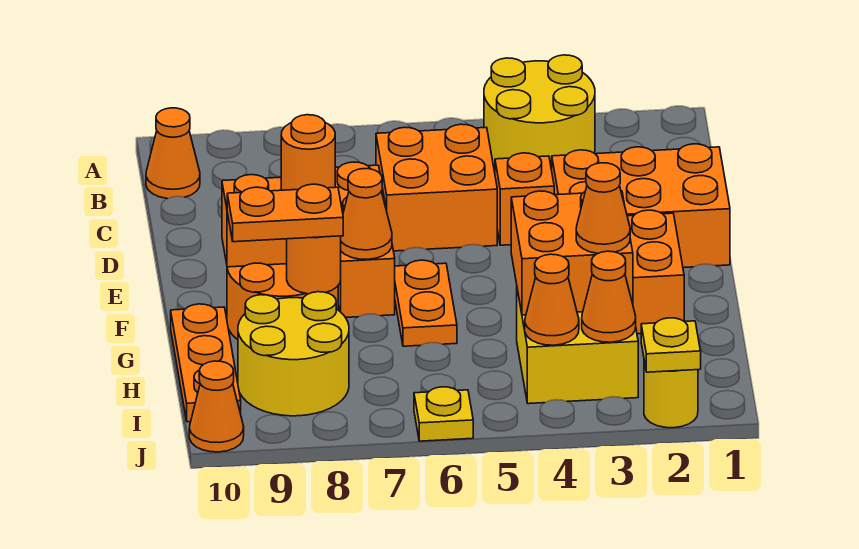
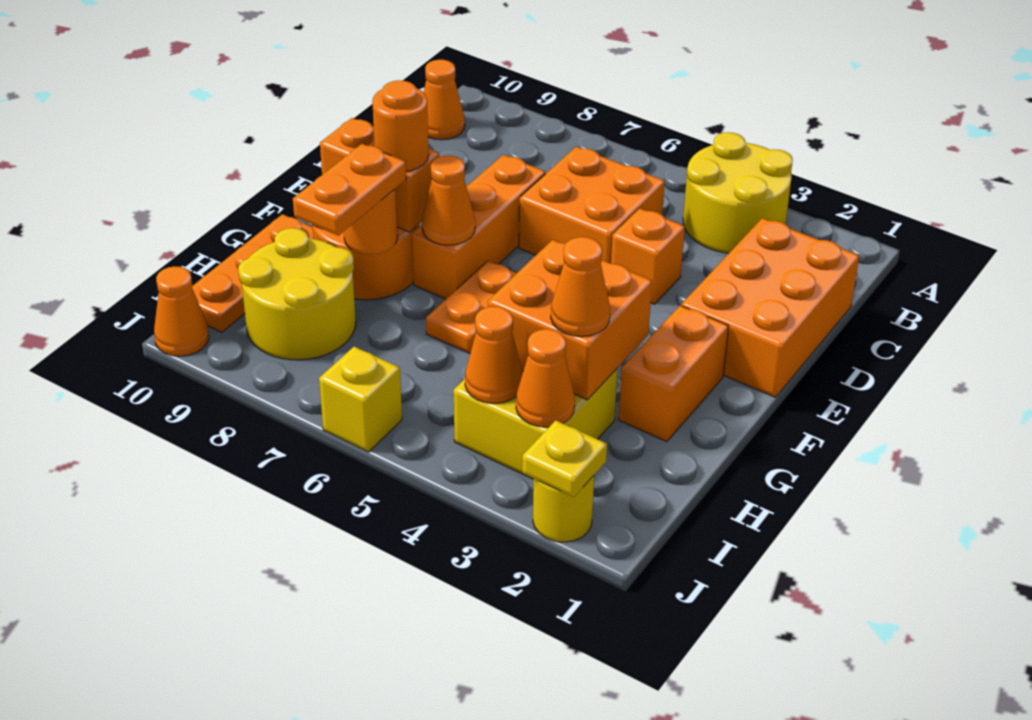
orange brick D1:E3 level 1 -> orange brick C1:E2 level 1
orange plate G8:G9 level 3 -> orange plate G8:H8 level 3
yellow plate J6 level 1 -> yellow brick J6 level 1

